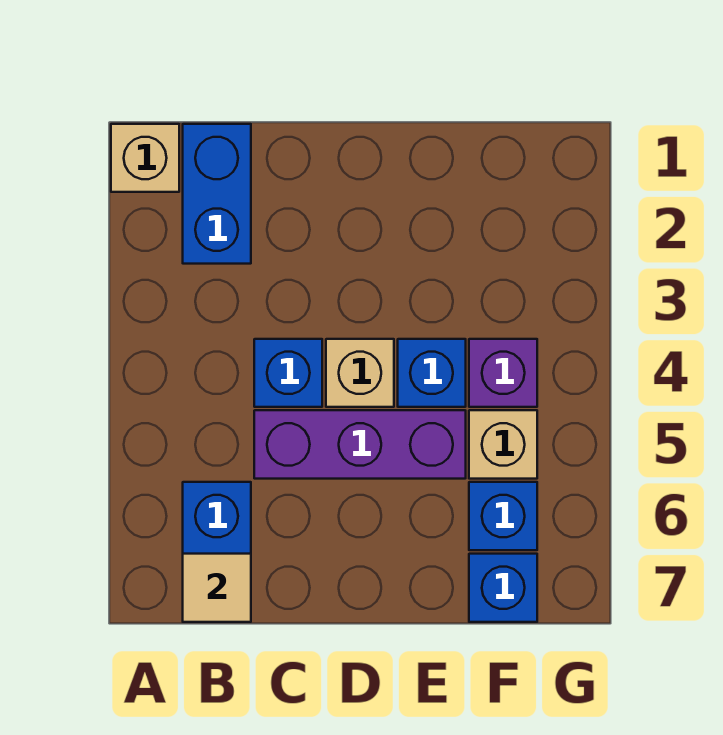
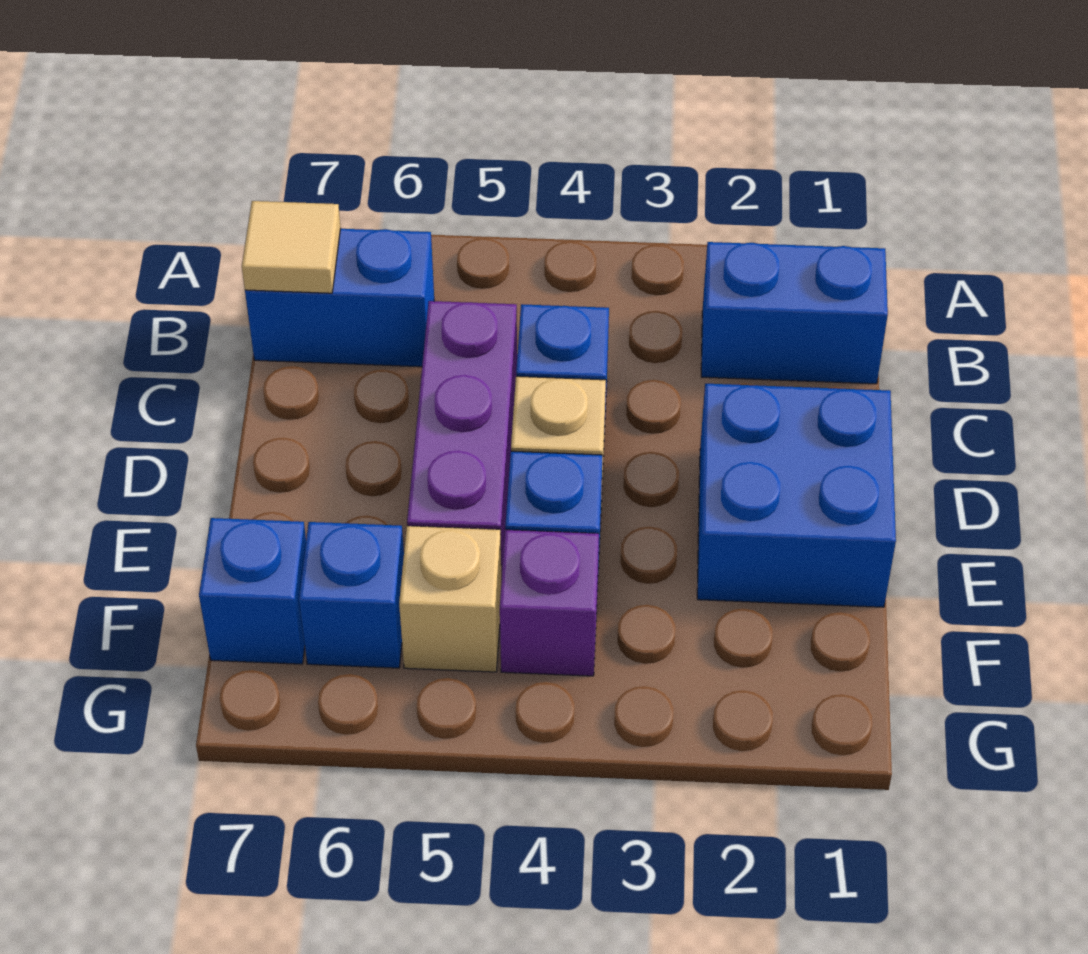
tan brick A1 level 1 -> none
none -> blue brick D1:E2 level 1

